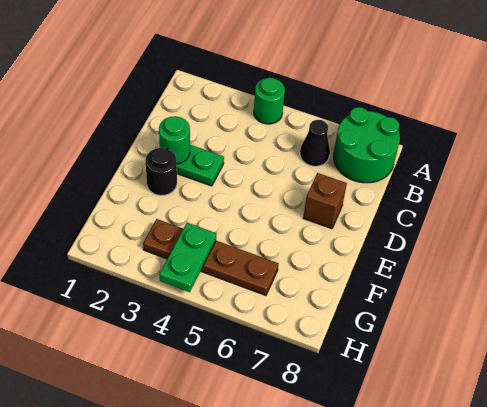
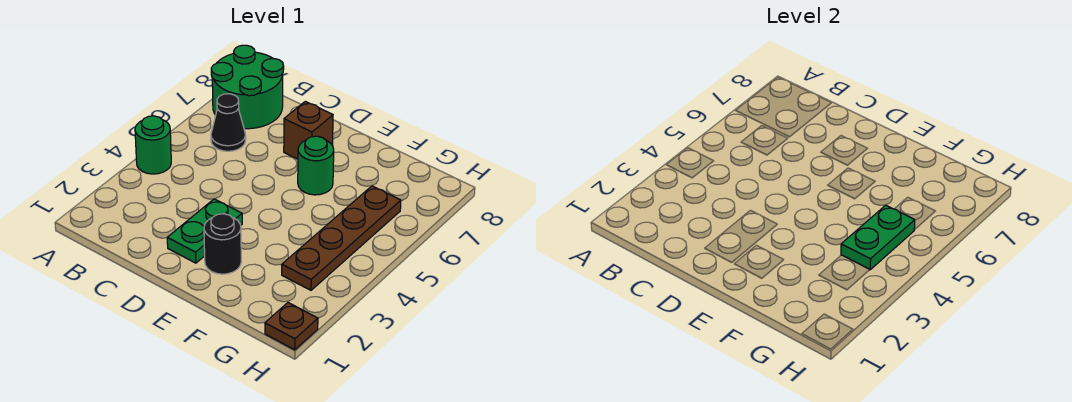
green round brick D2 level 2 -> green round brick E6 level 1
green plate G4:H4 level 2 -> green plate G4:G5 level 2
none -> brown plate H1 level 1

